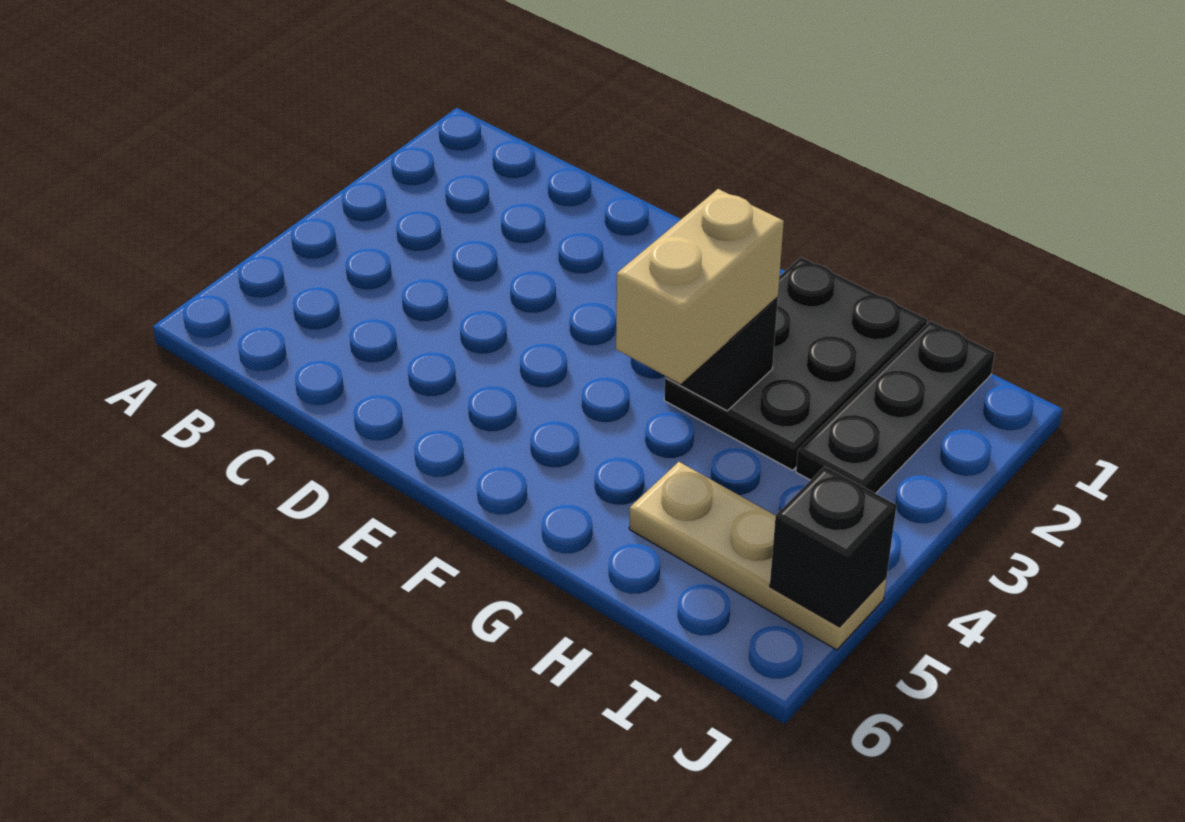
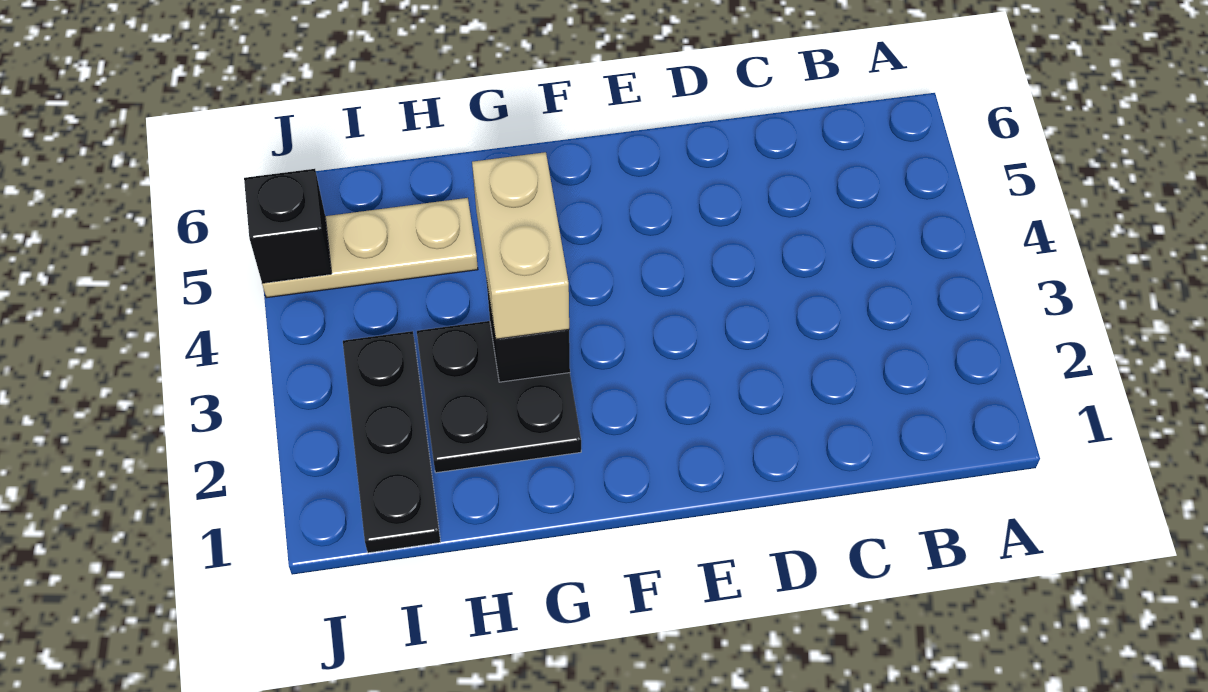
black plate G1:H3 level 1 -> black plate G2:H3 level 1

